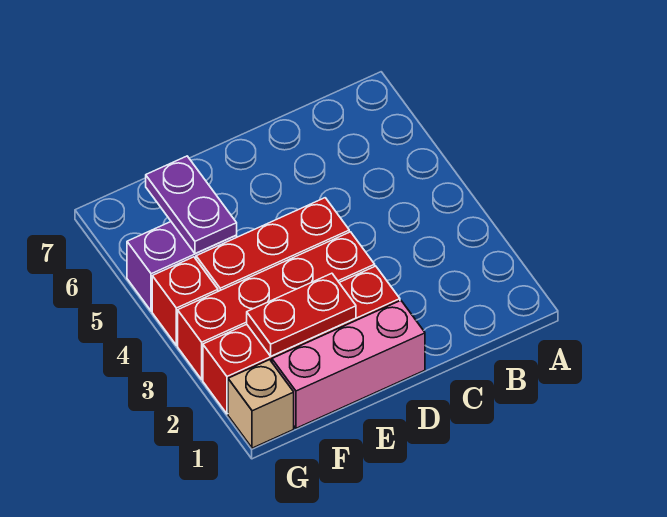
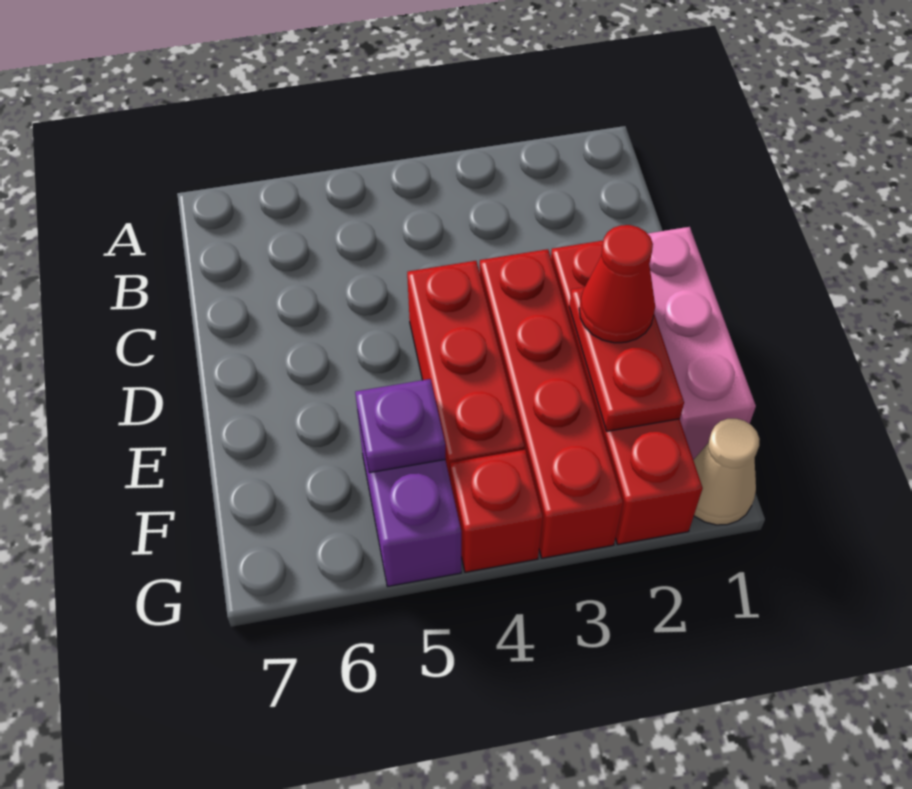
none -> red cone E2 level 3
purple plate F5:F6 level 2 -> purple plate F5 level 2
tan brick G1 level 1 -> tan cone G1 level 1

